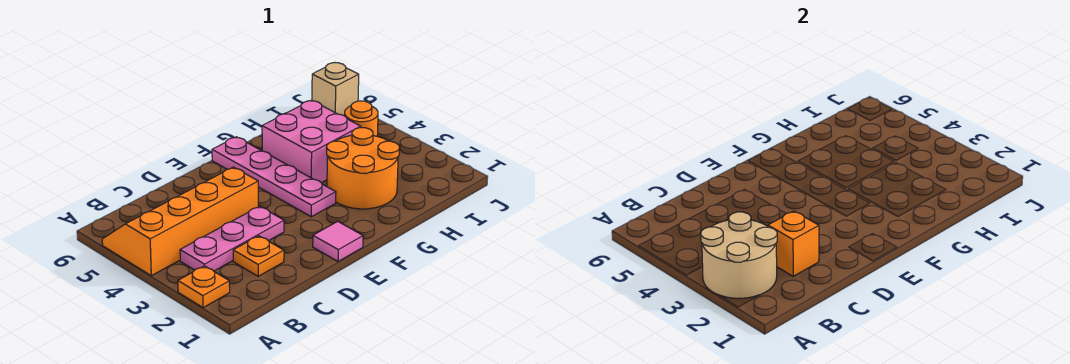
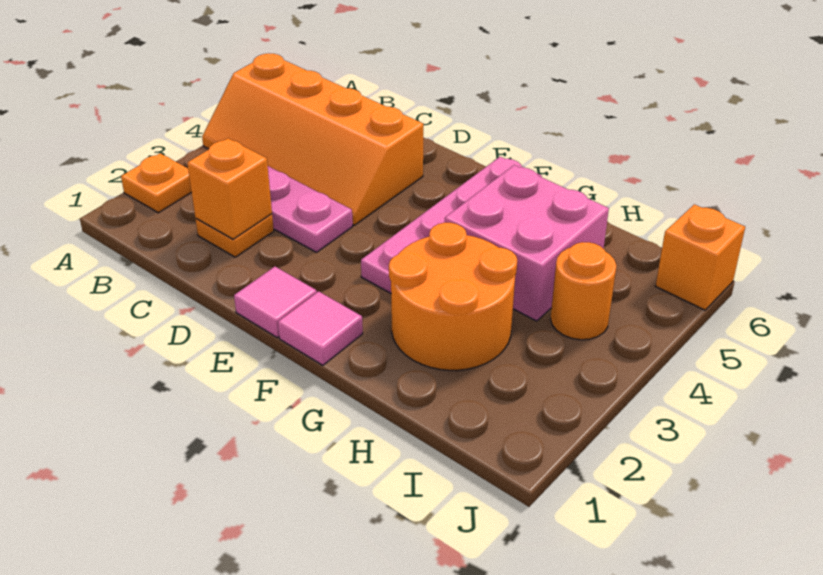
tan round brick A2:B3 level 2 -> none
orange slope A4:D5 level 1 top 4 -> orange slope A4:D5 level 1 top 5
none -> pink tile F1 level 1
tan brick J6 level 1 -> orange brick J6 level 1

